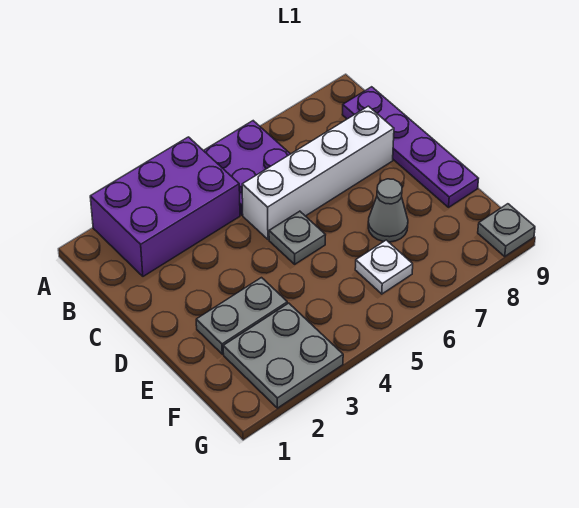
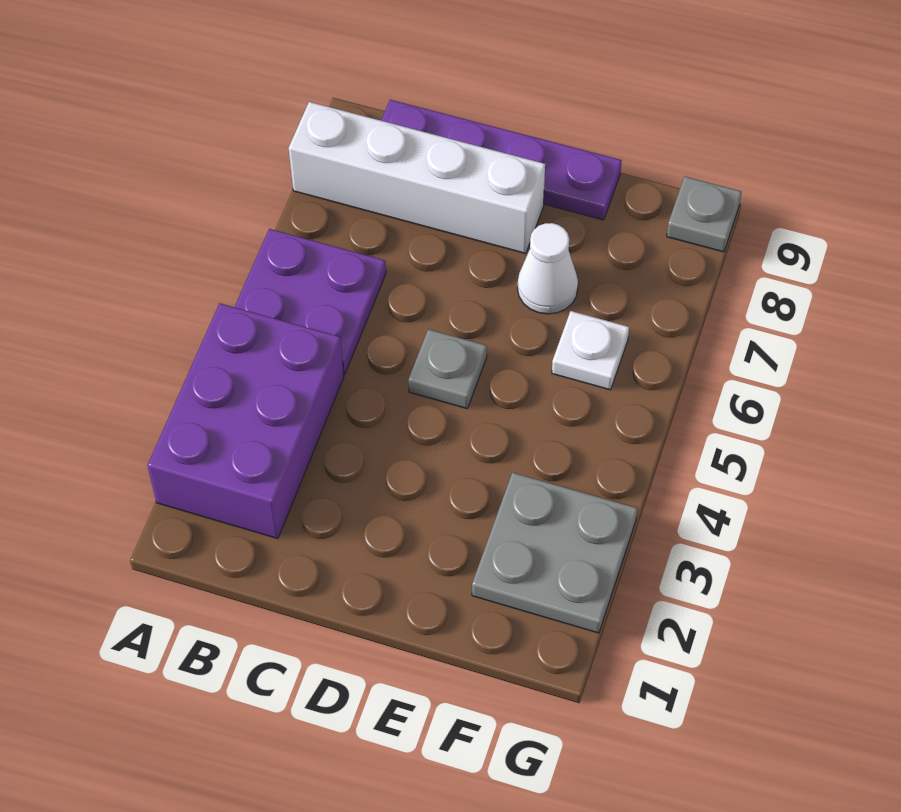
white brick C5:C8 level 1 -> white brick A8:D8 level 1
grey plate E2:E3 level 1 -> none
grey cone E7 level 1 -> white cone E7 level 1

